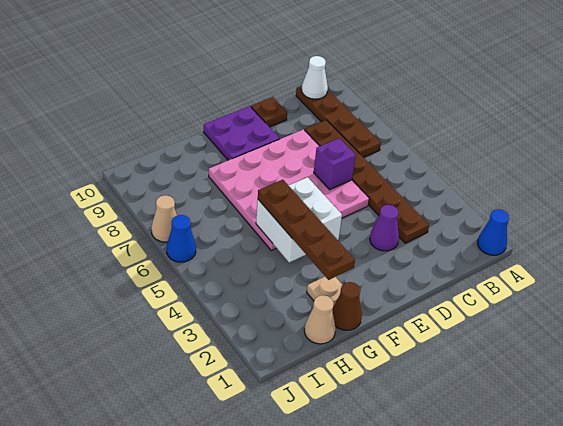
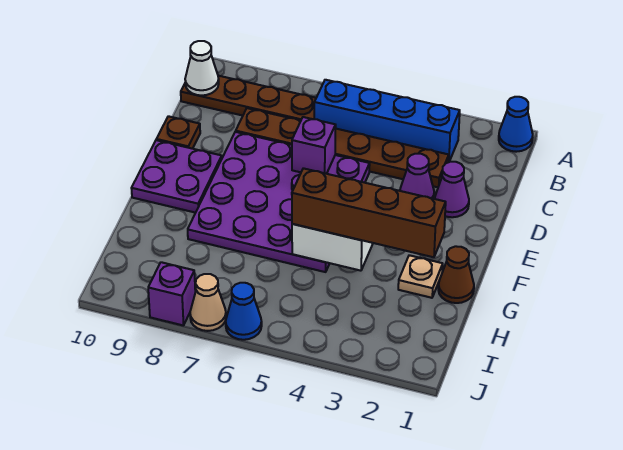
none -> blue brick B3:B6 level 1
none -> purple cone D2 level 1
pink plate D5:G8 level 1 -> purple plate D5:G8 level 1
brown plate G2:G5 level 3 -> brown brick G2:G5 level 3
tan cone H1 level 1 -> none
none -> purple brick J8 level 1

